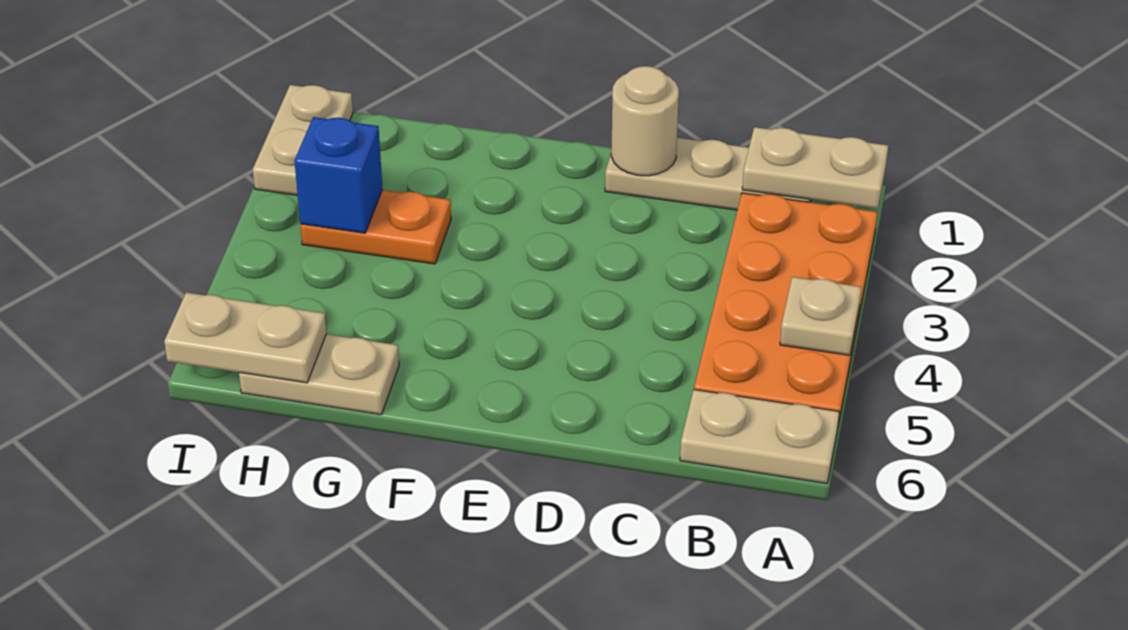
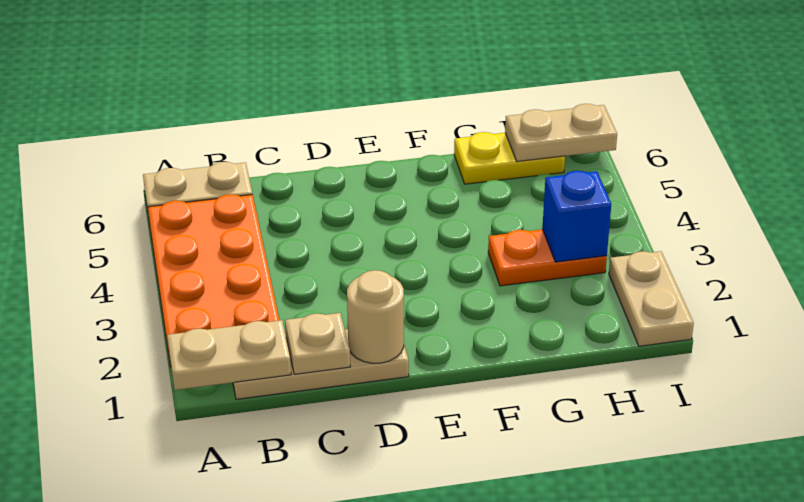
tan plate A4 level 2 -> tan plate C1 level 2
tan plate G6:H6 level 1 -> yellow plate G6:H6 level 1

